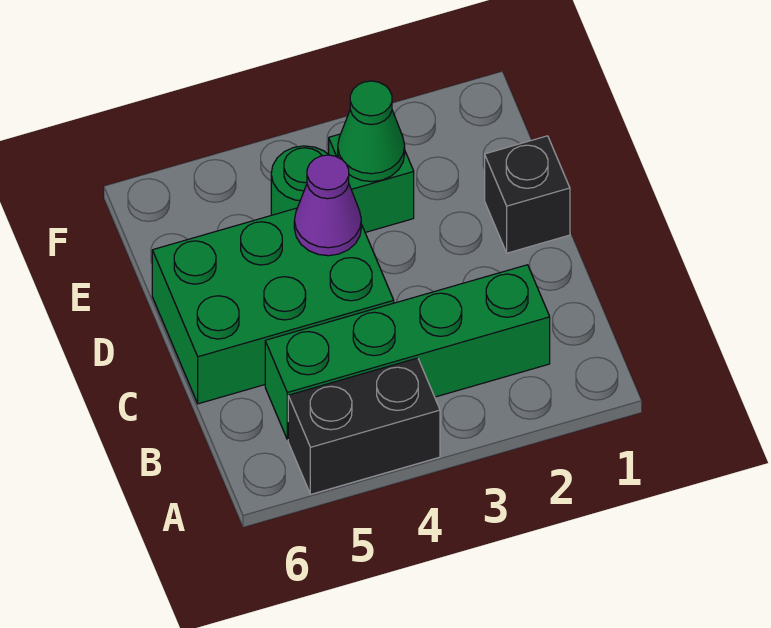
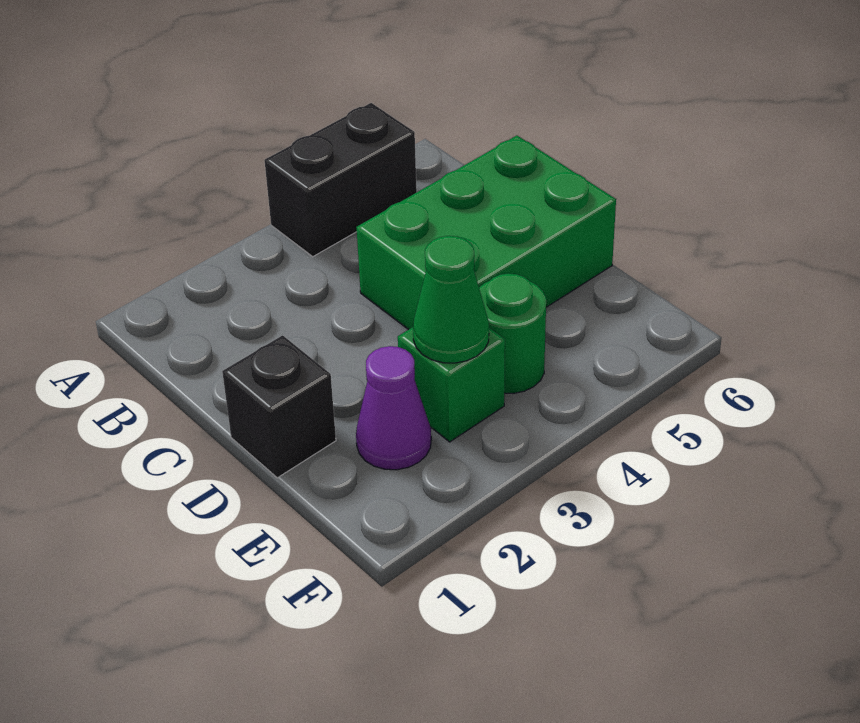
green brick B2:B5 level 1 -> none
purple cone D4 level 2 -> purple cone E2 level 1

